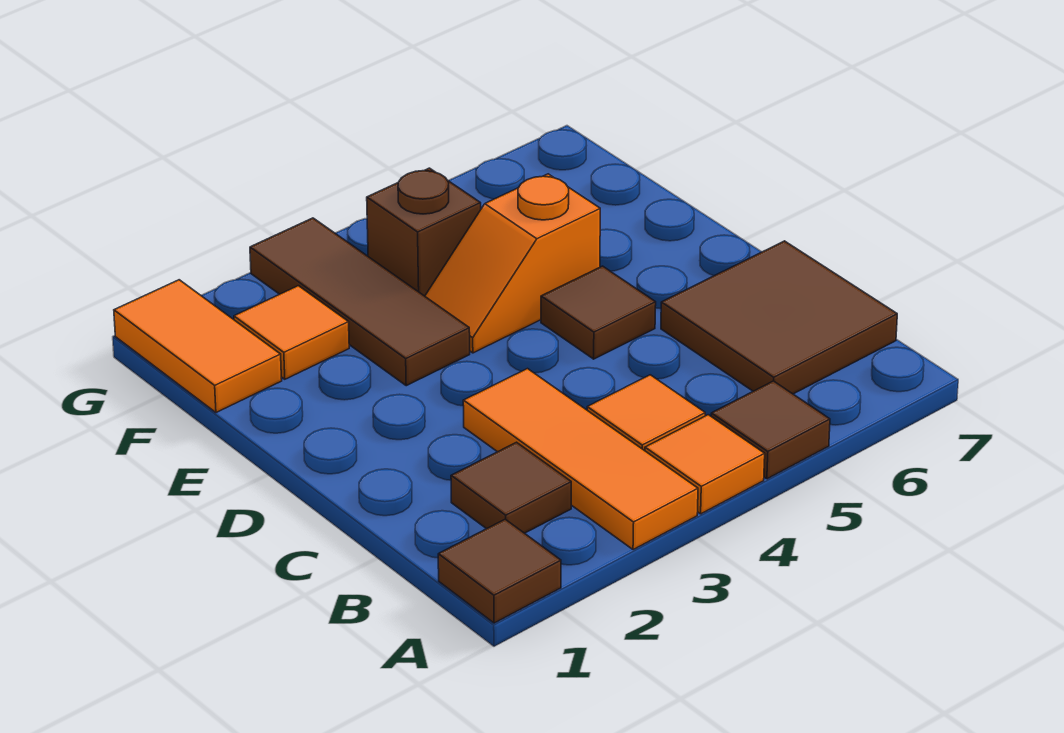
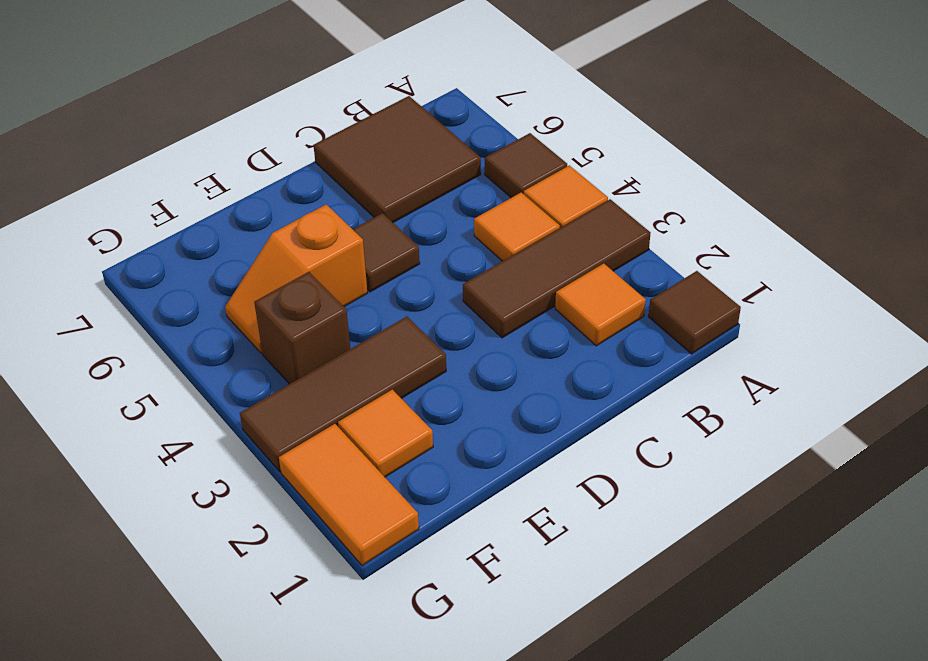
orange tile A3:C3 level 1 -> brown tile A3:C3 level 1
brown tile B2 level 1 -> orange tile B2 level 1
orange slope E4:E5 level 1 top 5 -> orange slope E5:F5 level 1 top E
orange tile F1:G1 level 1 -> orange tile G1:G2 level 1

